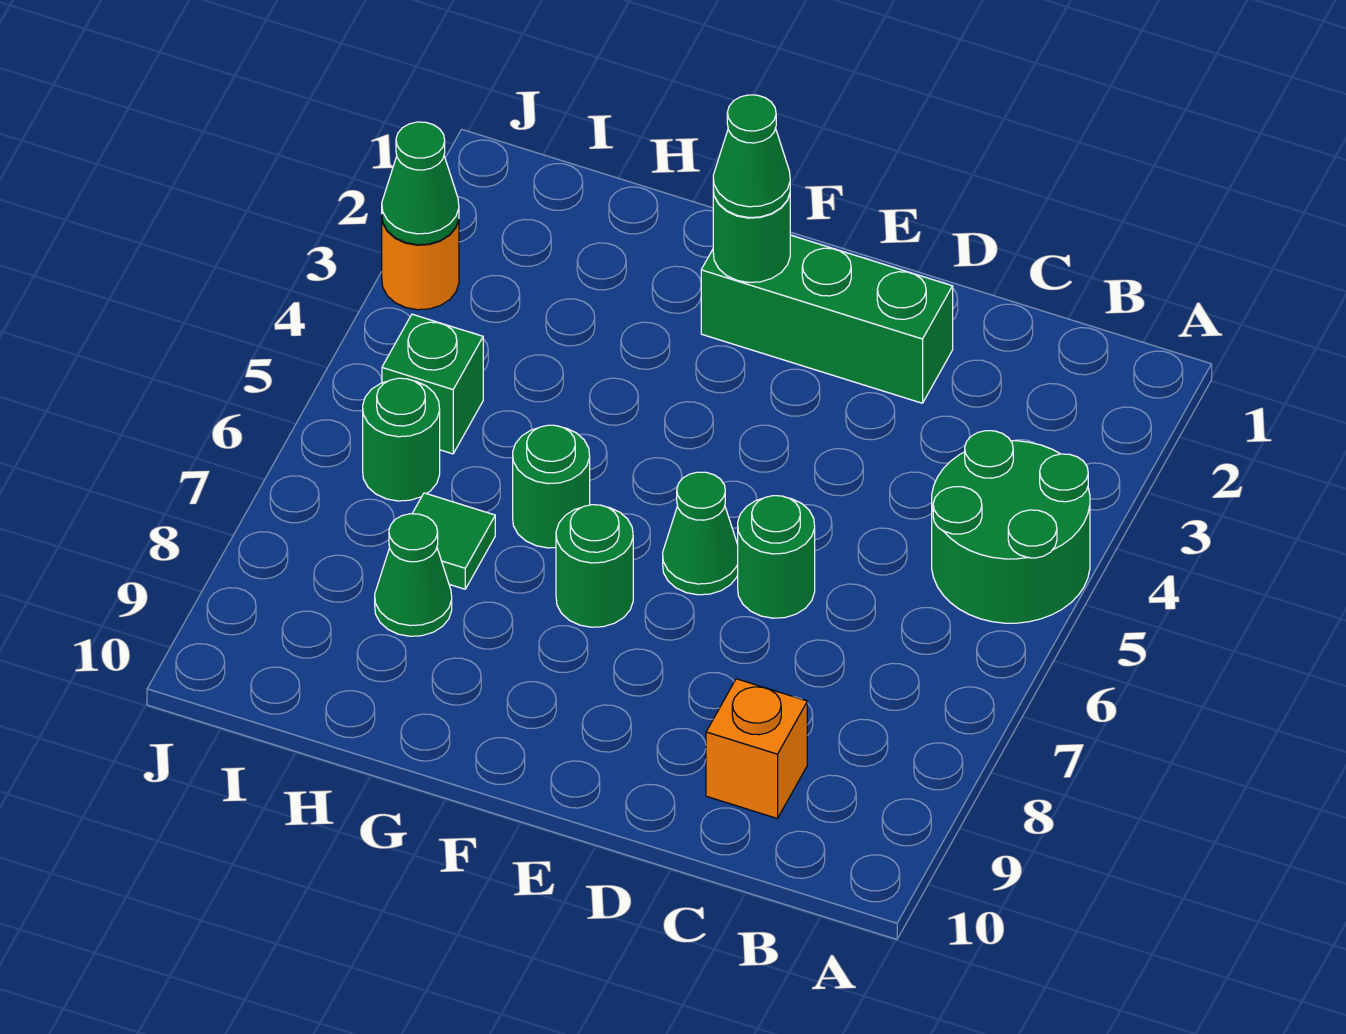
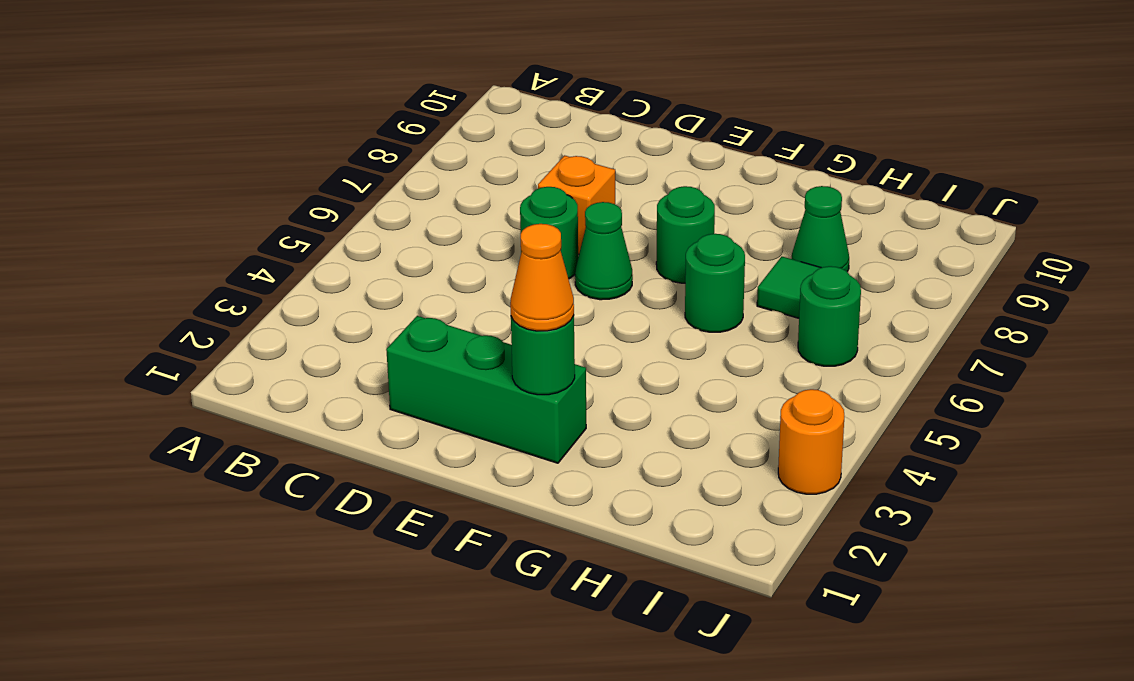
green round brick A4:B5 level 1 -> none
orange brick C9 level 1 -> orange brick D7 level 1
green cone F2 level 3 -> orange cone F2 level 3
green brick I5 level 1 -> none
green cone J3 level 2 -> none

